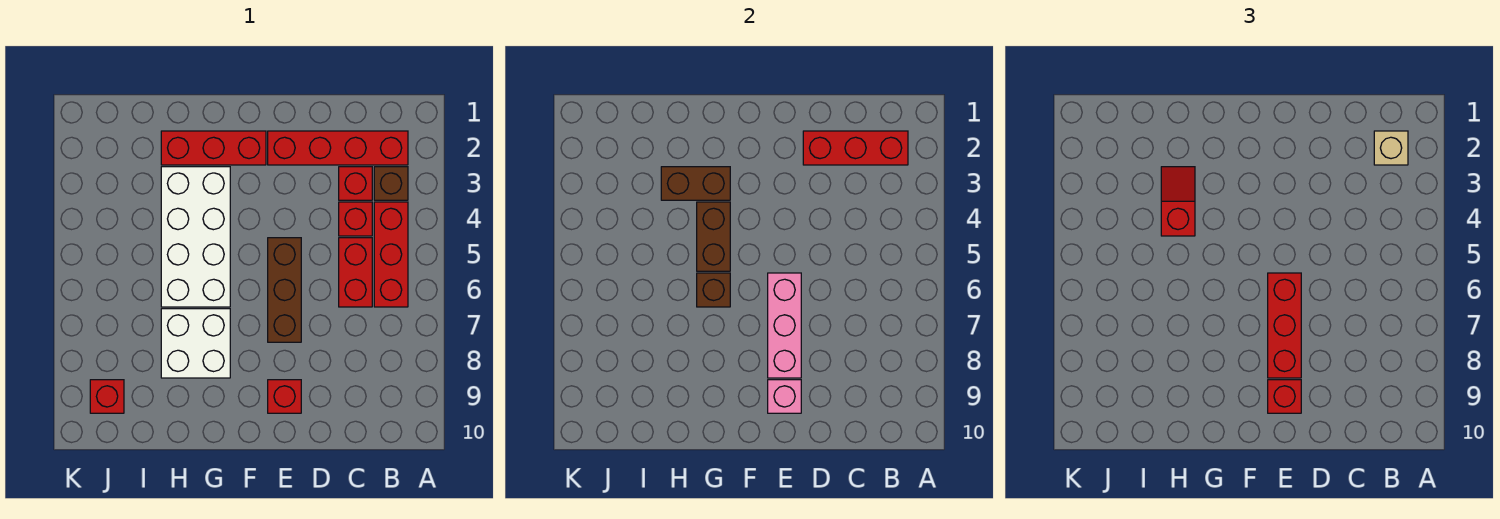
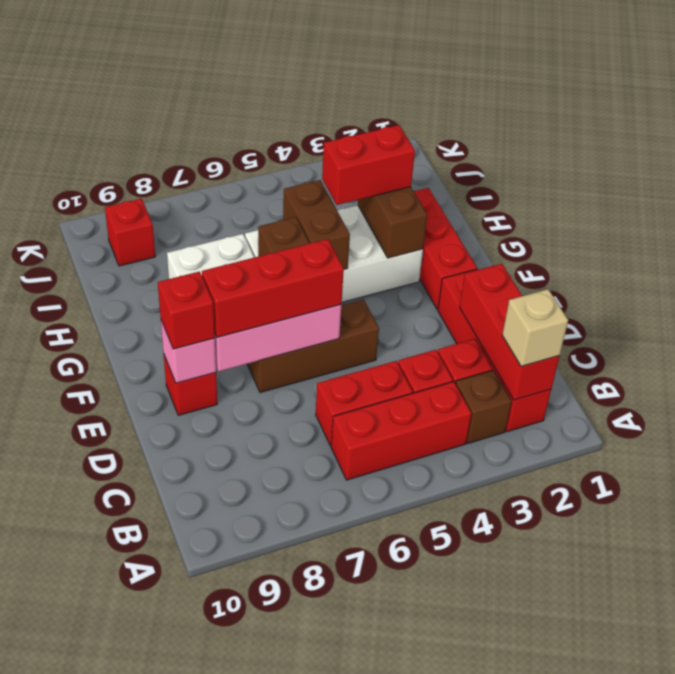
brown brick G4:G5 level 2 -> brown brick G5:H5 level 2
red slope H3:H4 level 3 top 4 -> red brick H3:H4 level 3

